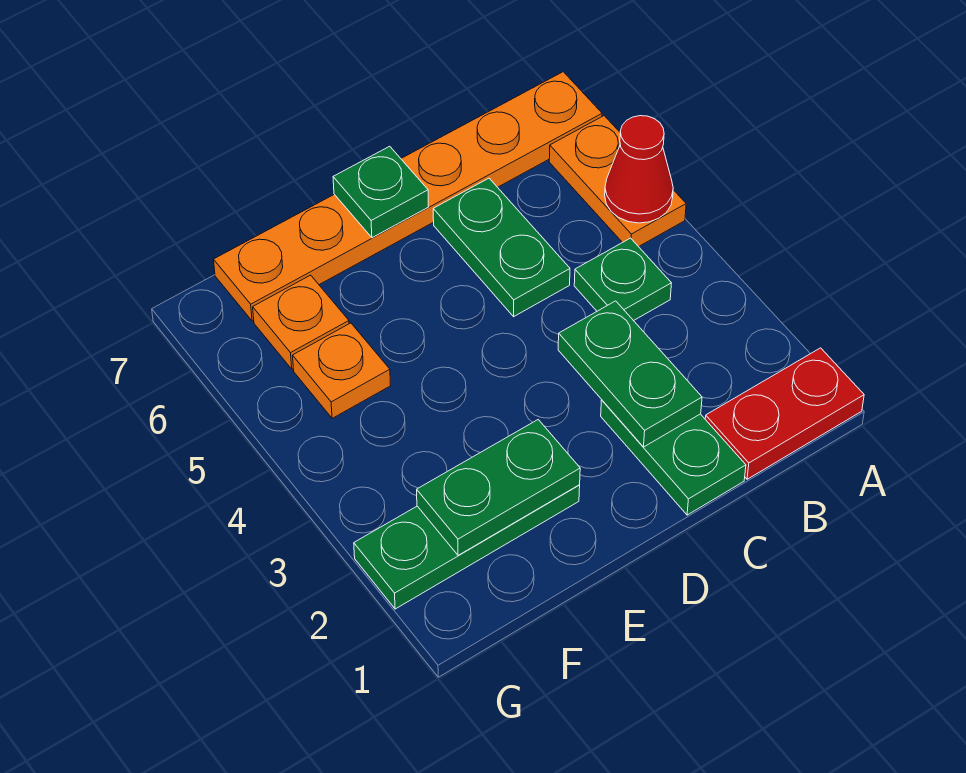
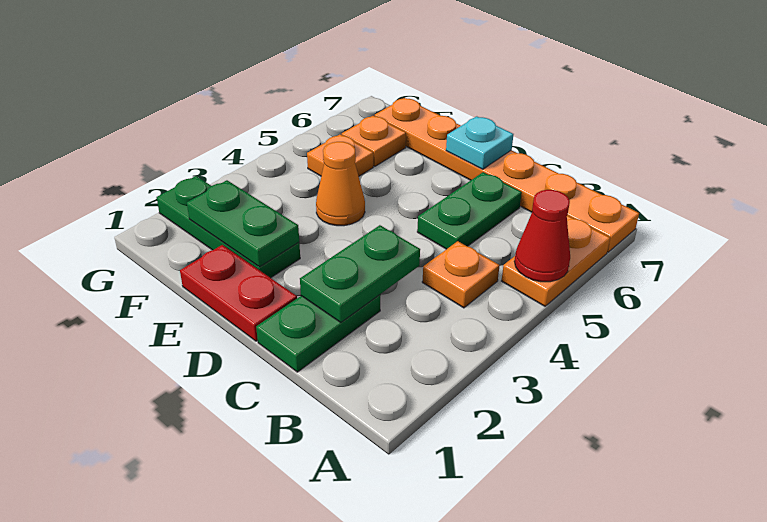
red plate A1:B1 level 1 -> red plate D1:E1 level 1
green plate B4 level 1 -> orange plate B4 level 1
green plate D7 level 2 -> cyan plate D7 level 2
none -> orange cone E4 level 1

